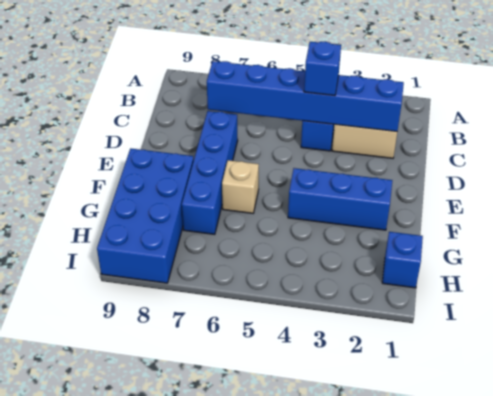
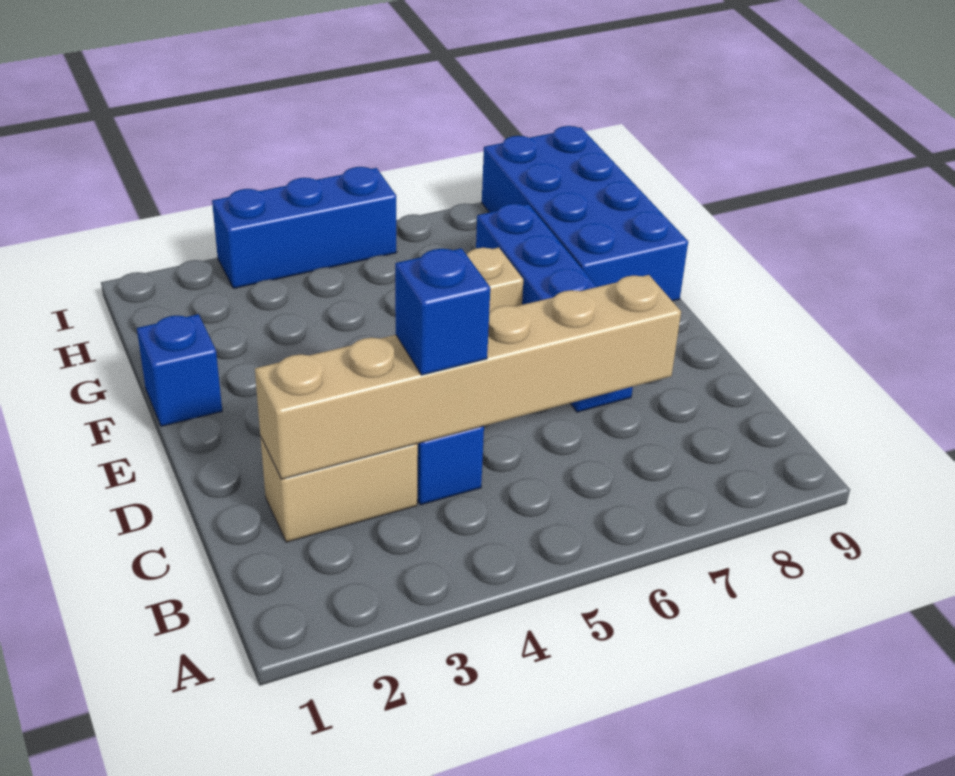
blue brick C2:C7 level 2 -> tan brick C2:C7 level 2
blue brick F2:F4 level 1 -> blue brick I3:I5 level 1
blue brick H1 level 1 -> blue brick F1 level 1

